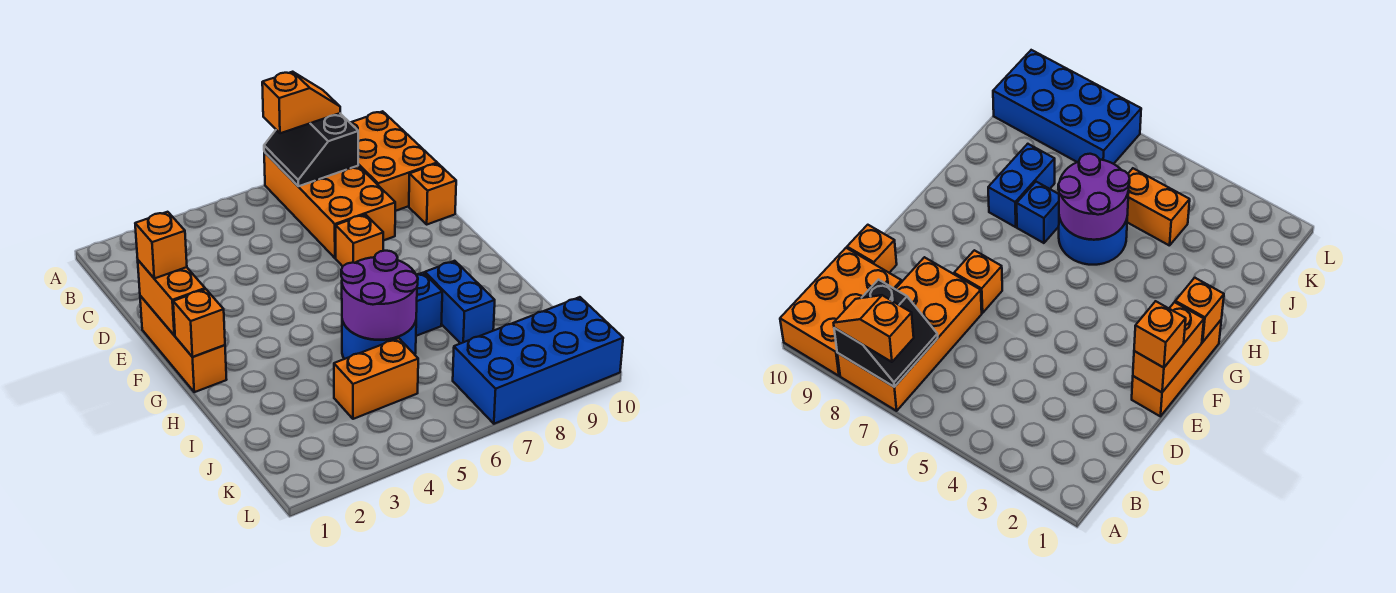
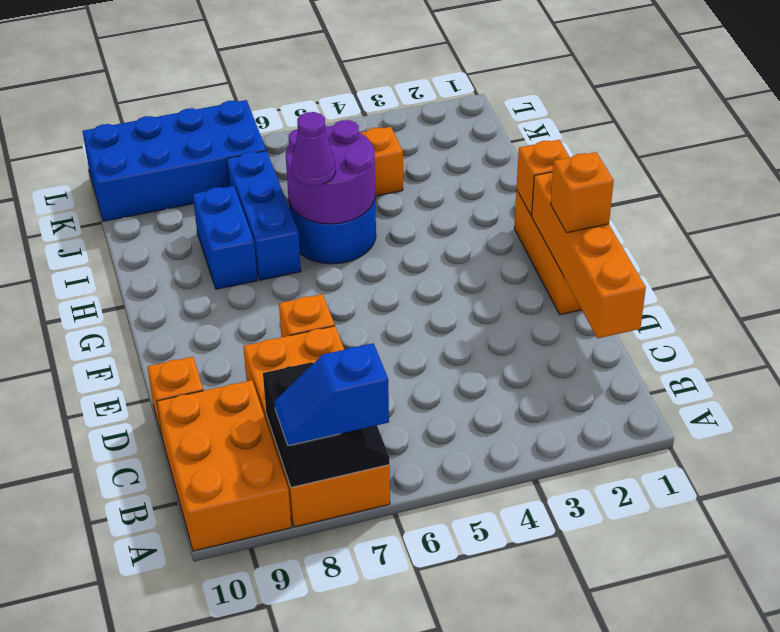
orange slope A7:A8 level 3 top 7 -> blue slope A7:A8 level 3 top 7
orange brick E1:F1 level 2 -> orange brick C1:F1 level 2
none -> purple cone H6 level 3
blue brick H7 level 1 -> blue brick H7:J7 level 1

